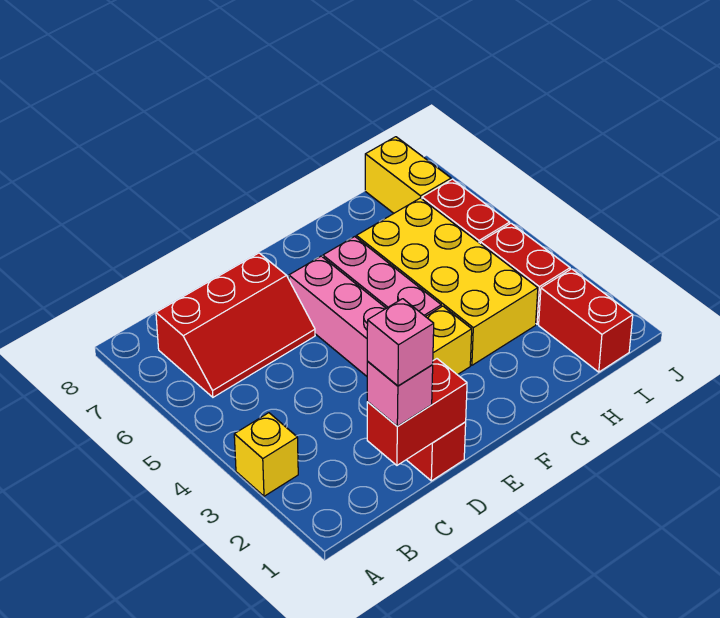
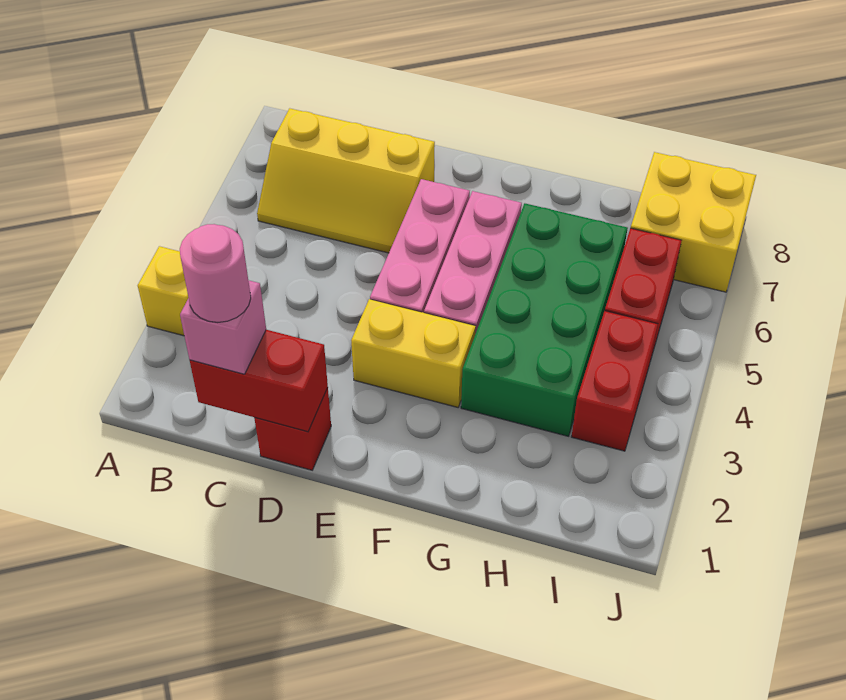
red slope B6:D7 level 1 top 7 -> yellow slope B6:D7 level 1 top 7
pink brick C1 level 4 -> pink round brick C1 level 4
yellow brick G3:H6 level 1 -> green brick G3:H6 level 1
red brick I1:I2 level 1 -> none
yellow brick I7:I8 level 1 -> yellow brick I7:J8 level 1

